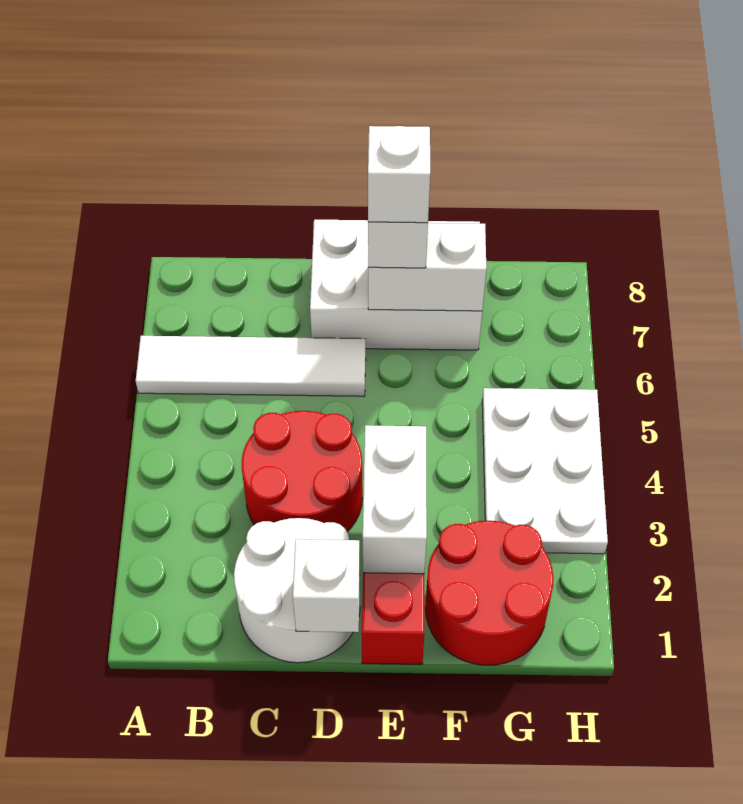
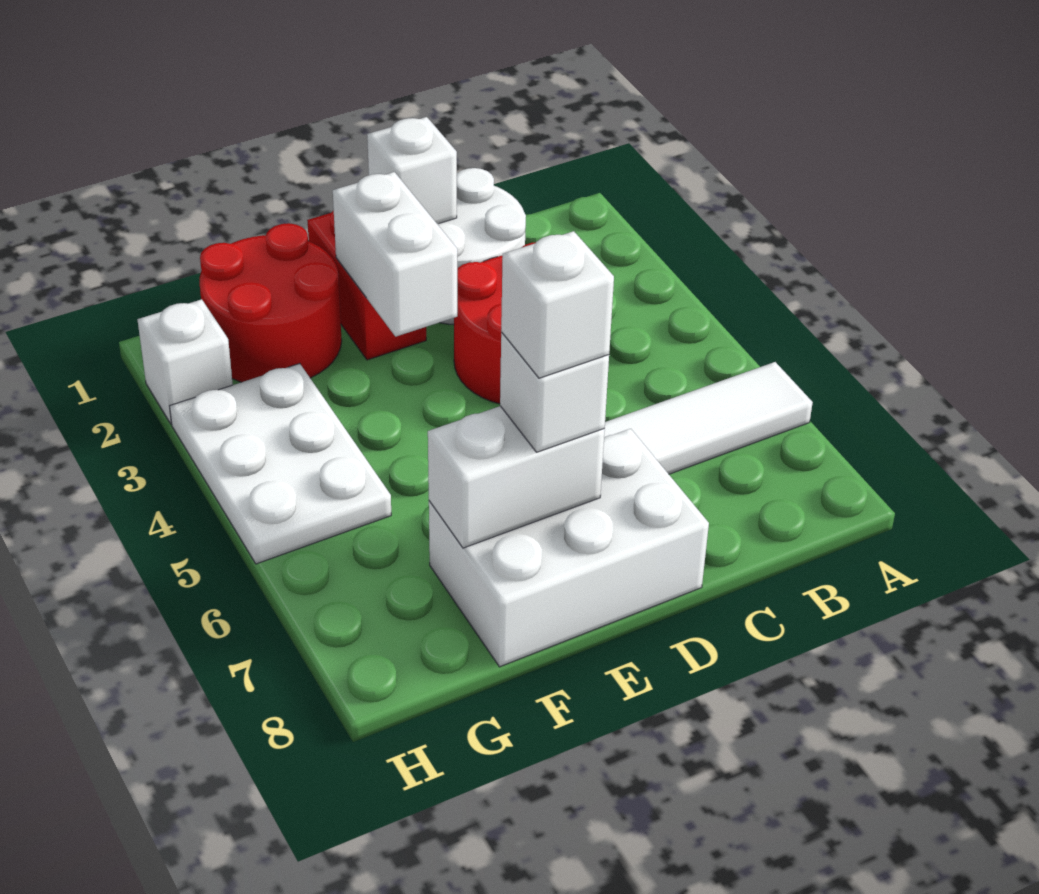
none -> white brick H2 level 1

